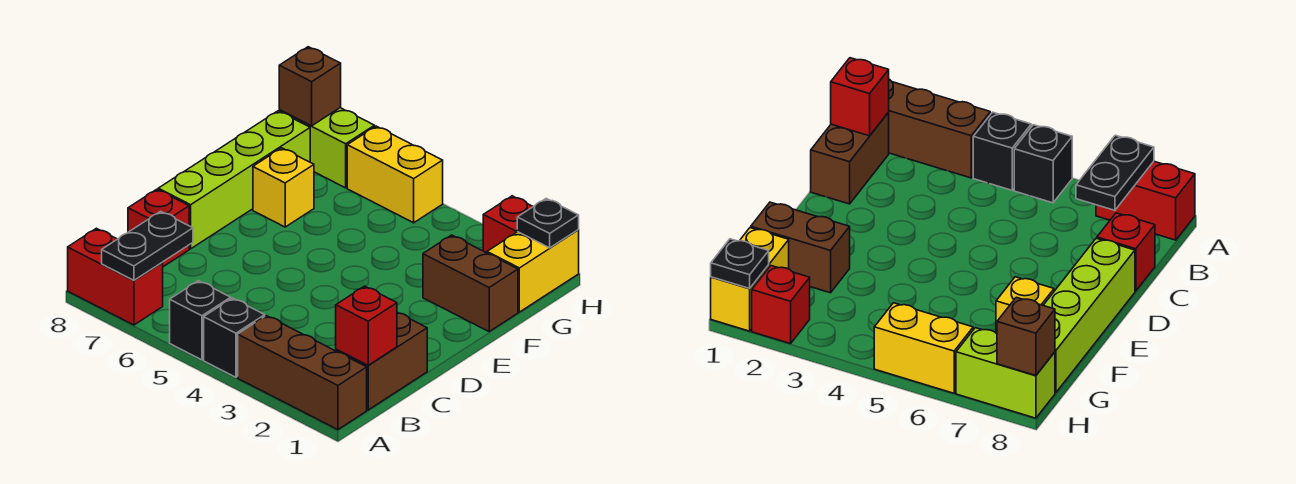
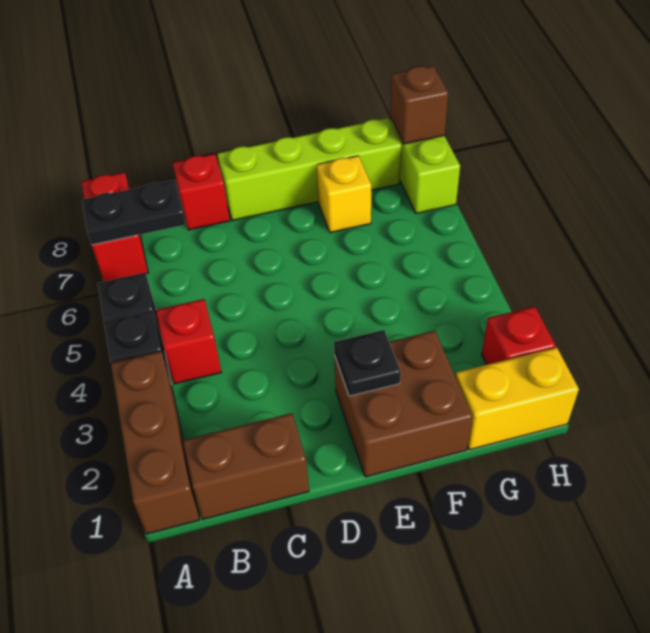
red brick B1 level 2 -> red brick B4 level 1
brown brick F1:F2 level 1 -> brown brick E1:F2 level 1
black plate H1 level 2 -> black plate E2 level 2
yellow brick H5:H6 level 1 -> none

